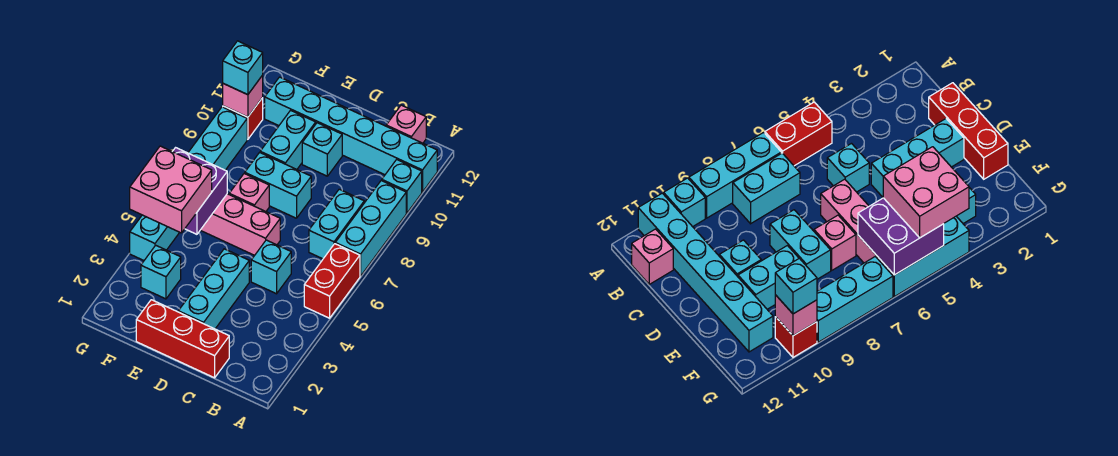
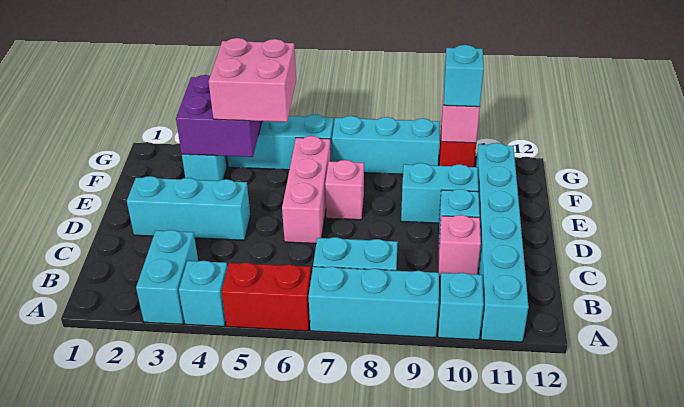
pink brick B12 level 1 -> pink brick C10 level 1
red brick C1:E1 level 1 -> none
cyan brick C5 level 1 -> cyan brick A4 level 1
cyan brick D8:E8 level 1 -> cyan brick A3:B3 level 1
purple brick F5:G6 level 2 -> purple brick F3:G4 level 2

